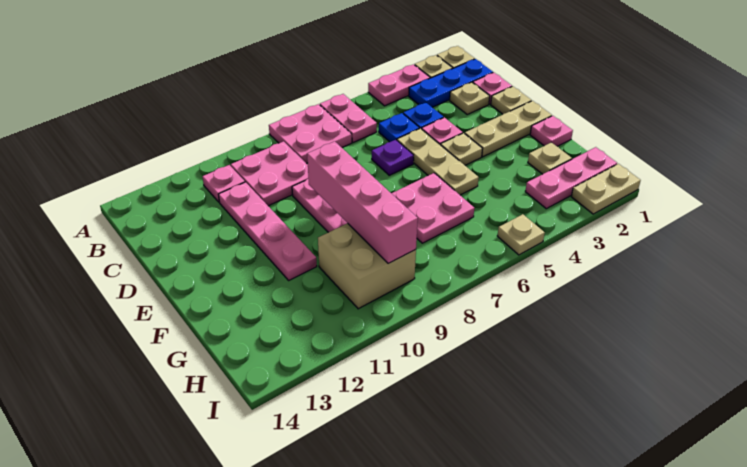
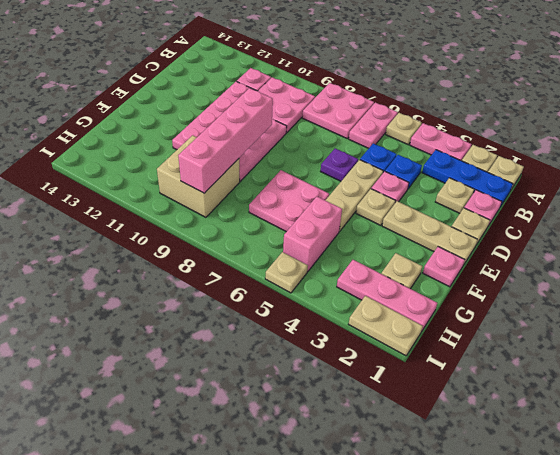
none -> tan plate A5 level 1
none -> pink brick G5:H5 level 1

